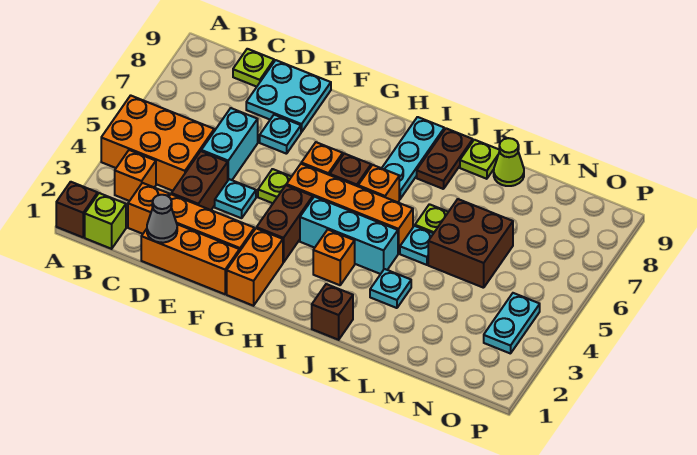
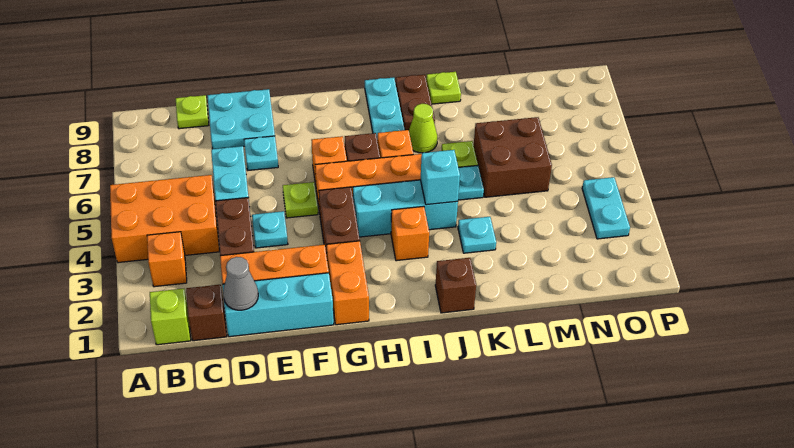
brown brick A1 level 1 -> brown brick C1 level 1
orange brick C2 level 1 -> none
orange brick D1:F1 level 1 -> cyan brick D1:F1 level 1
none -> cyan brick J4 level 2
lime cone L9 level 1 -> lime cone J7 level 1

